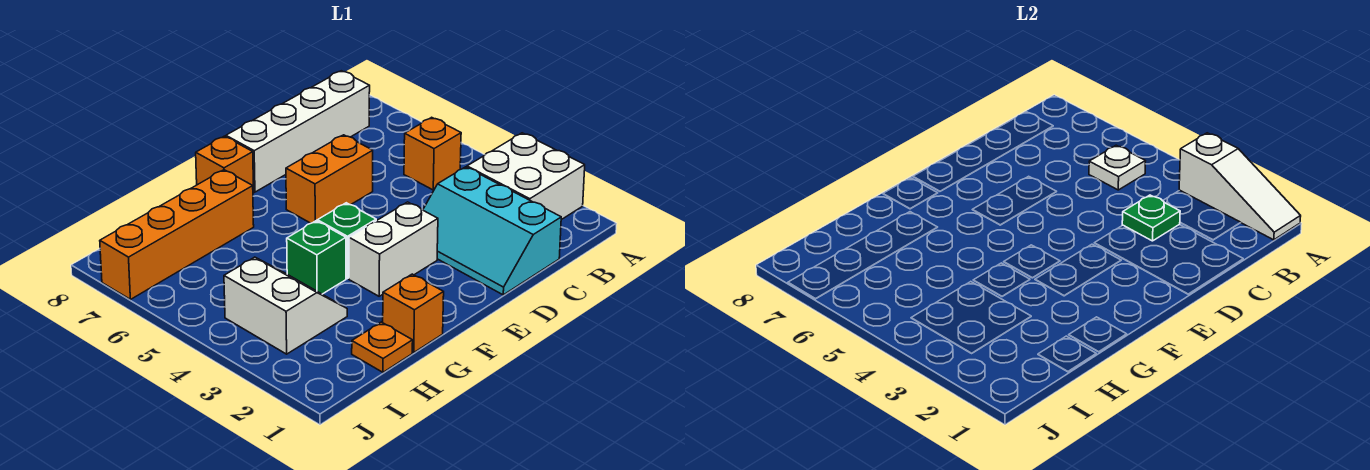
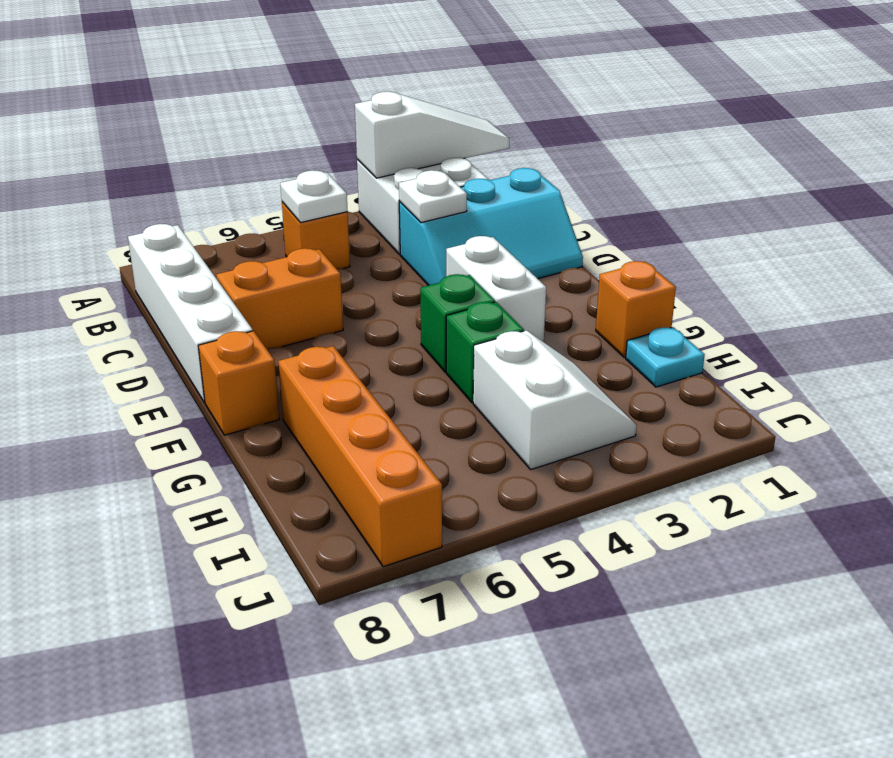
green plate C3 level 2 -> white plate C3 level 2
orange brick D6:E6 level 1 -> orange brick D6:D7 level 1
orange plate H1 level 1 -> cyan plate H1 level 1
white slope H3:I4 level 1 top I -> white slope H3:I4 level 1 top 4

